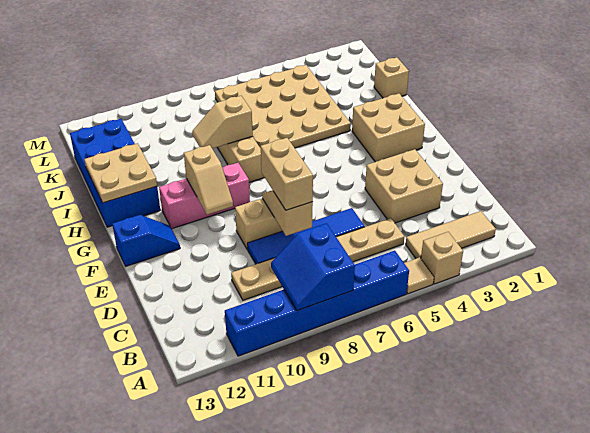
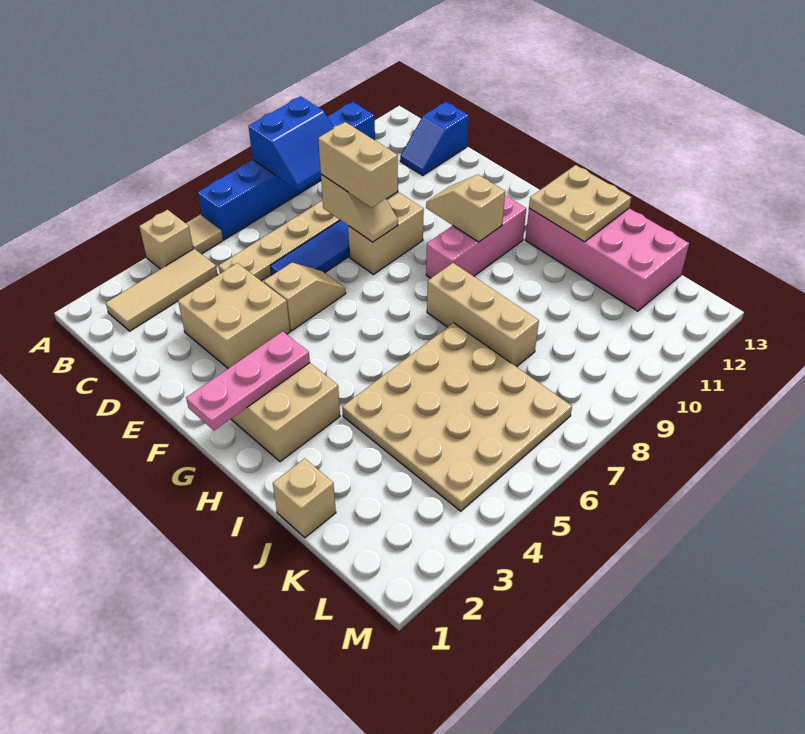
blue slope A8:B9 level 2 top 8 -> blue slope A8:B9 level 2 top A
blue slope F12:F13 level 1 top 13 -> blue slope C12:C13 level 1 top 13
none -> pink plate G1:G3 level 2
blue brick H12:K13 level 1 -> pink brick H12:K13 level 1
tan slope I8:I9 level 2 top 8 -> tan slope E5:E6 level 1 top 5

